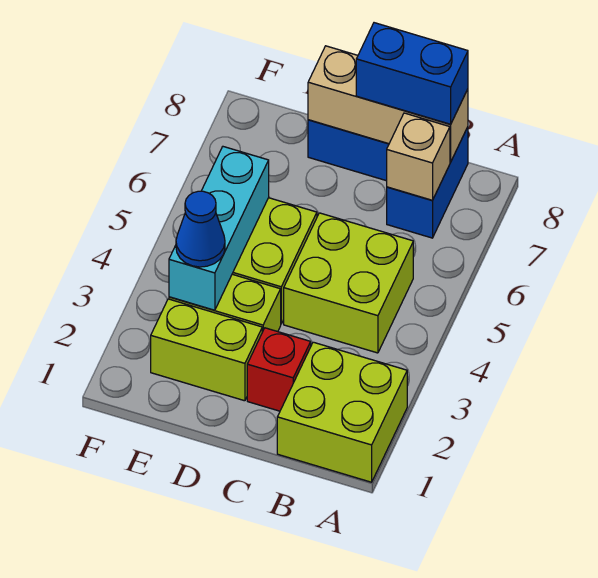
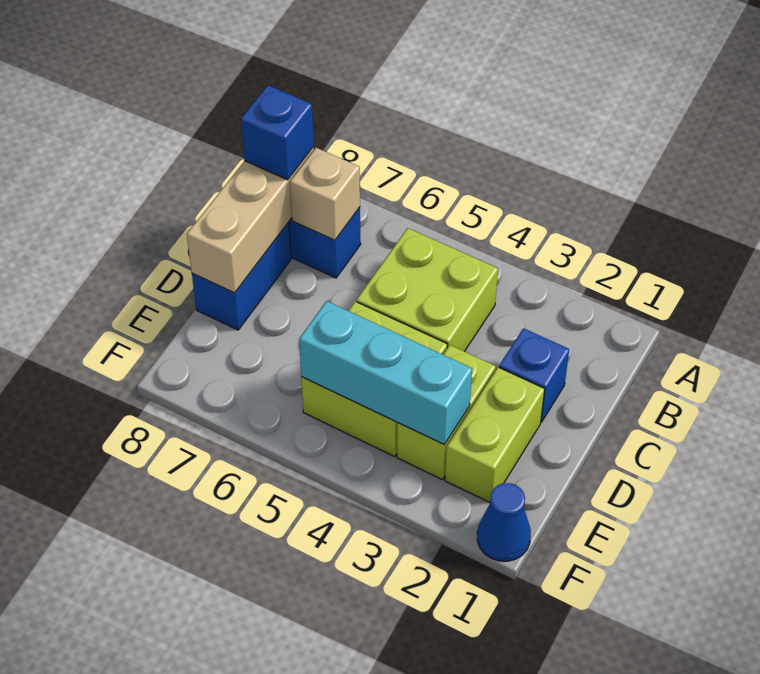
lime brick A1:B2 level 1 -> none
blue brick B8:C8 level 3 -> blue brick B8 level 3
red brick C2 level 1 -> blue brick C2 level 1
blue cone E3 level 3 -> blue cone F1 level 1

